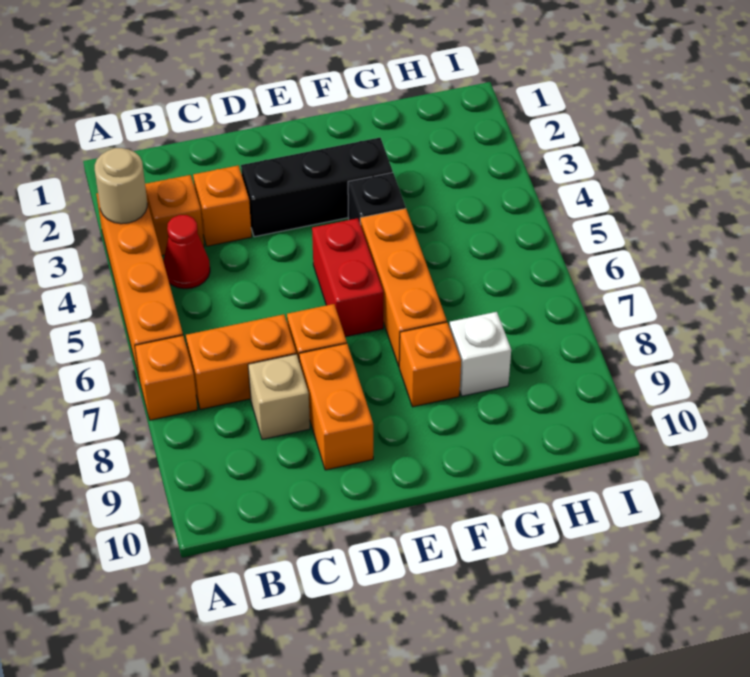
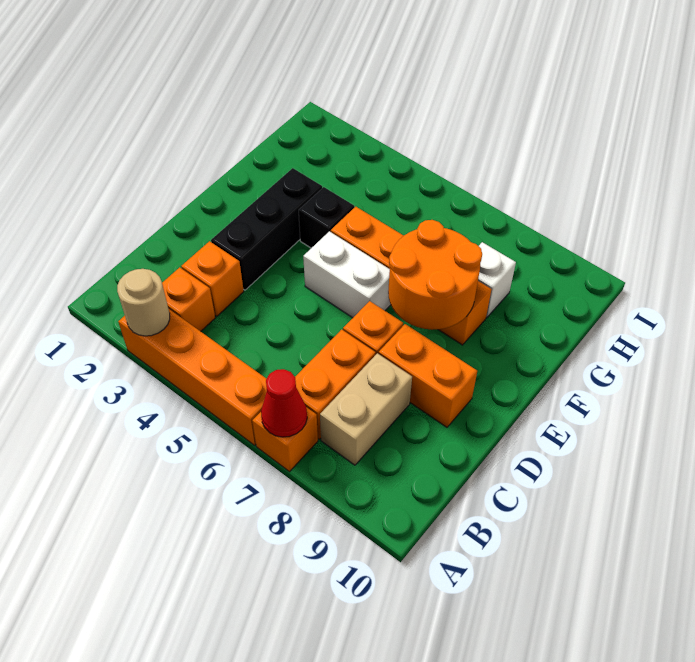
red cone B4 level 1 -> red cone A7 level 2
tan brick C8 level 1 -> tan brick B8:C8 level 1
red brick E5:E6 level 1 -> white brick E5:E6 level 1
none -> orange round brick E7:F8 level 2

